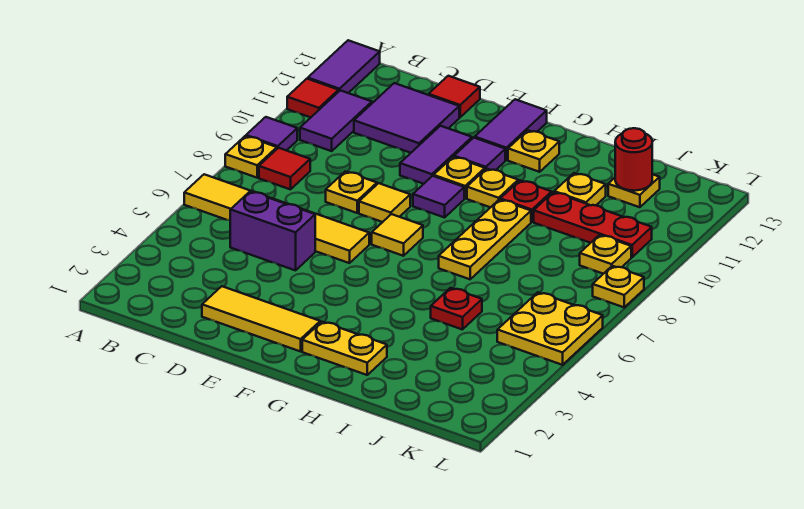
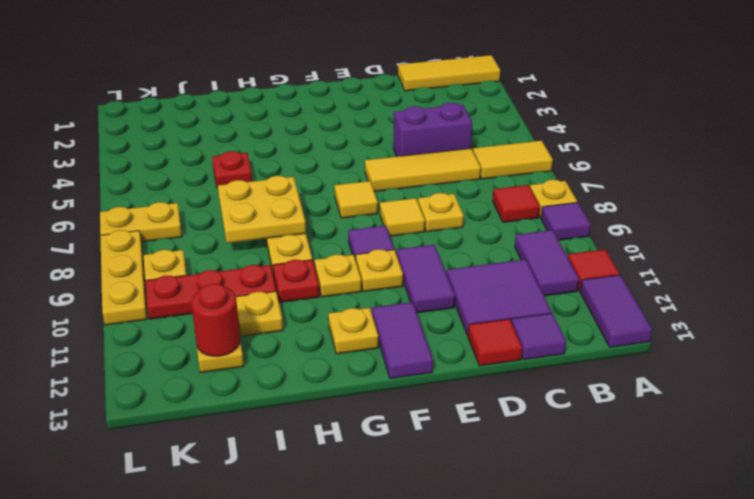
yellow tile D2:F2 level 1 -> yellow tile A1:C1 level 1
purple tile F11 level 1 -> purple tile C13 level 1
yellow plate G2:H2 level 1 -> yellow plate K7:L7 level 1
yellow plate K5:L6 level 1 -> yellow plate H7:I8 level 2
yellow plate L8 level 1 -> yellow plate L8:L10 level 1

